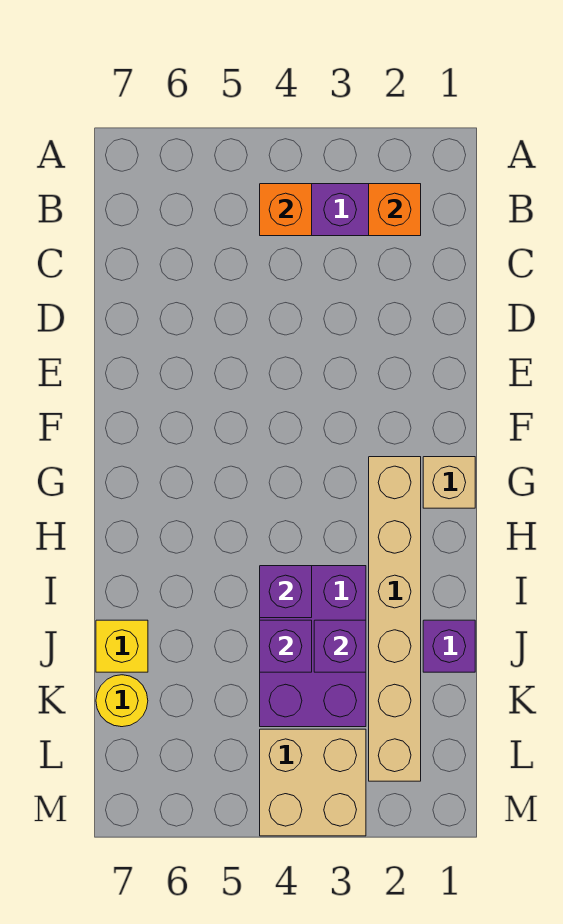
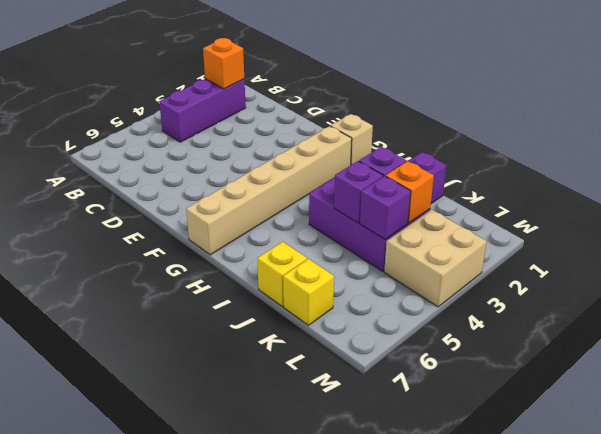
orange brick B4 level 2 -> orange brick K3 level 2
tan brick G2:L2 level 1 -> tan brick G2:G7 level 1
purple brick I4 level 2 -> purple brick K4 level 2
yellow round brick K7 level 1 -> yellow brick K7 level 1

